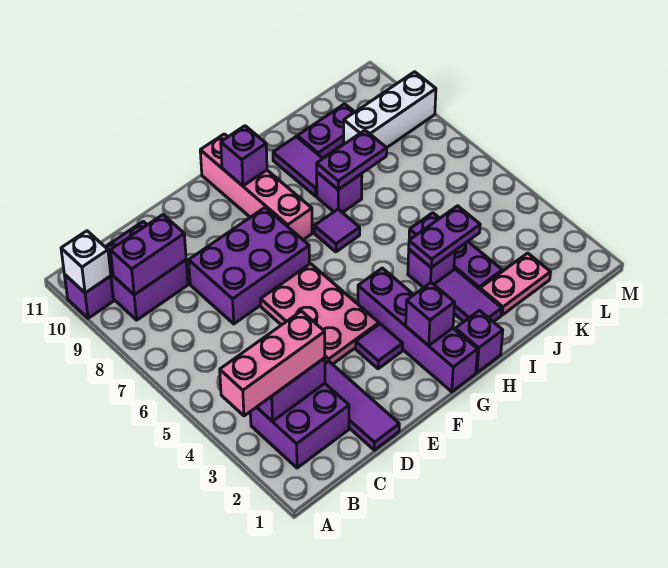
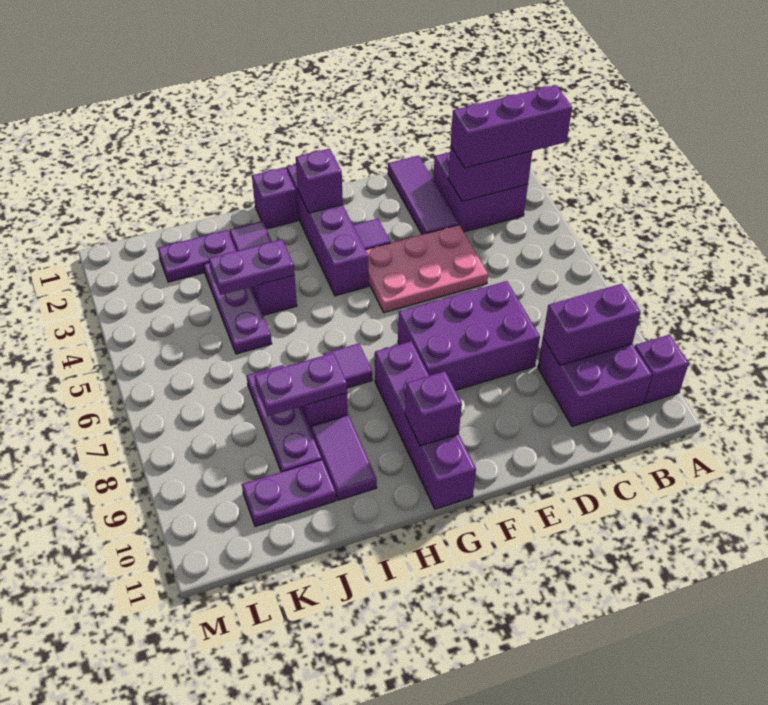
pink brick A3:C3 level 3 -> purple brick A3:C3 level 3
white brick A10 level 2 -> none
pink plate E4:F6 level 1 -> pink plate D4:F5 level 1
pink brick G8:G11 level 1 -> purple brick G8:G11 level 1
pink plate J2:K2 level 1 -> purple plate J2:K2 level 1
none -> purple plate J7:J9 level 1
white brick K9:M9 level 1 -> none

